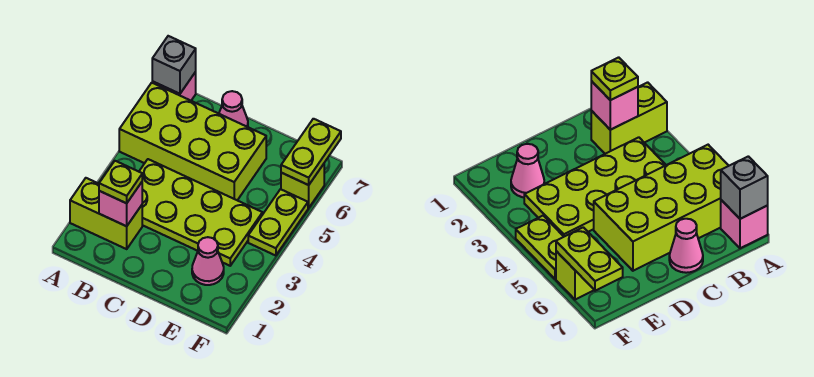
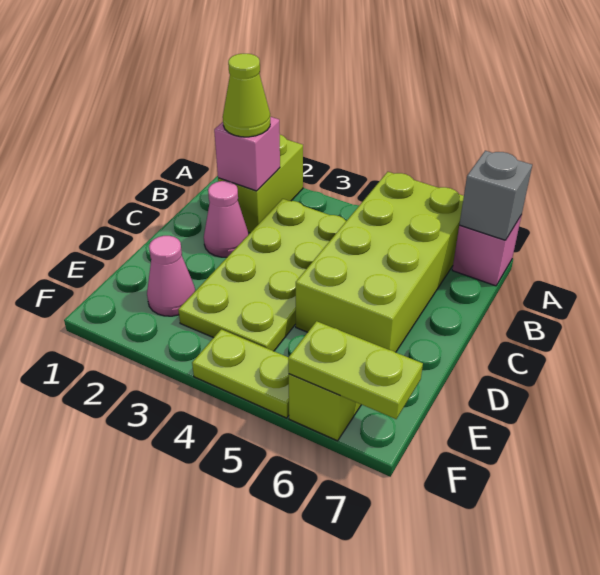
lime plate B2 level 3 -> lime cone B2 level 3
pink cone C7 level 1 -> pink cone C2 level 1

